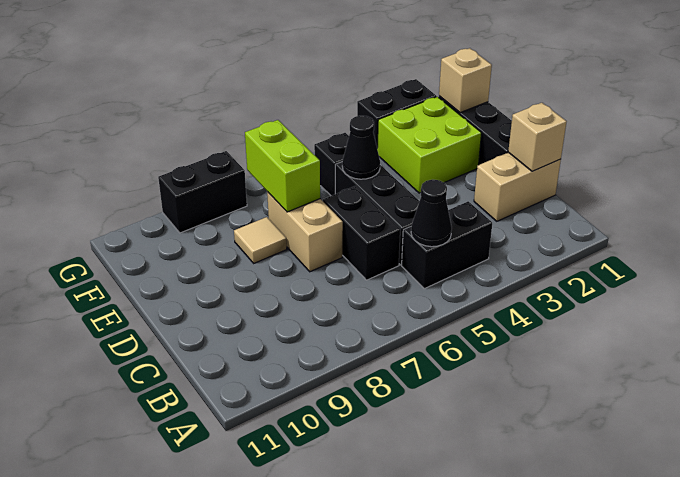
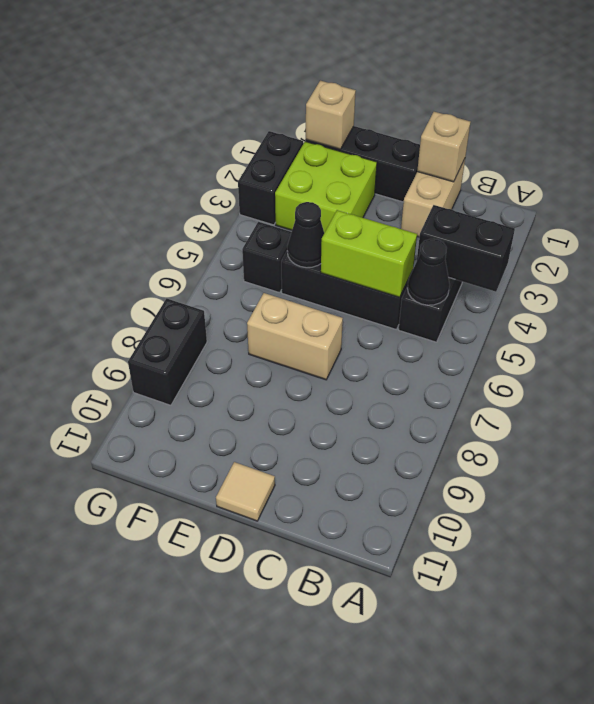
black brick C6:D6 level 1 -> black brick A4:B4 level 2
lime brick E7:F7 level 2 -> lime brick C5:D5 level 2
tan tile E8 level 1 -> tan tile D11 level 1

